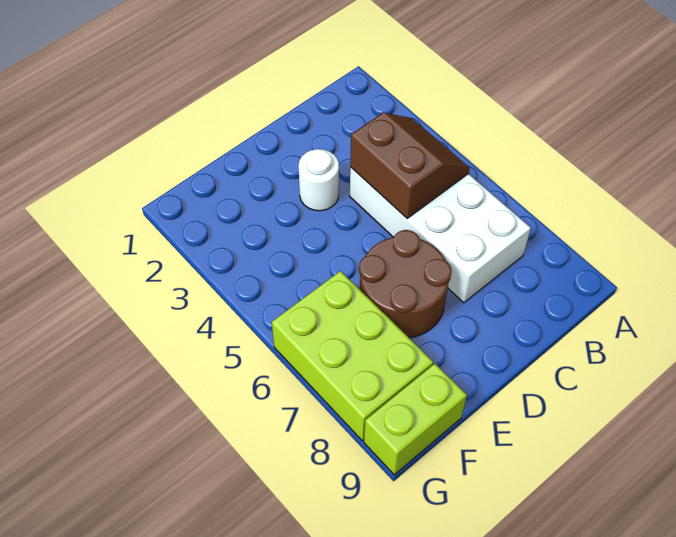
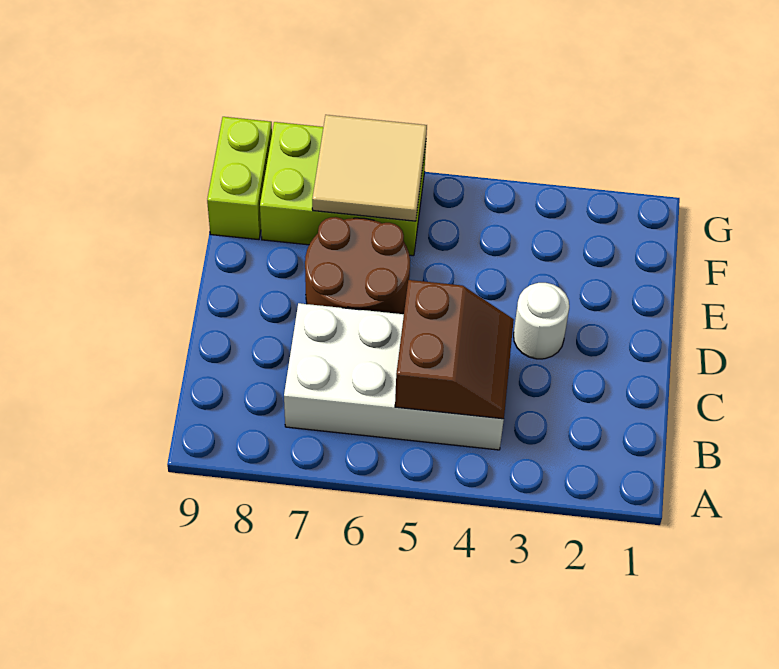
brown slope B4:C5 level 2 top C -> brown slope B4:C5 level 2 top 5
none -> tan tile F6:G7 level 2

